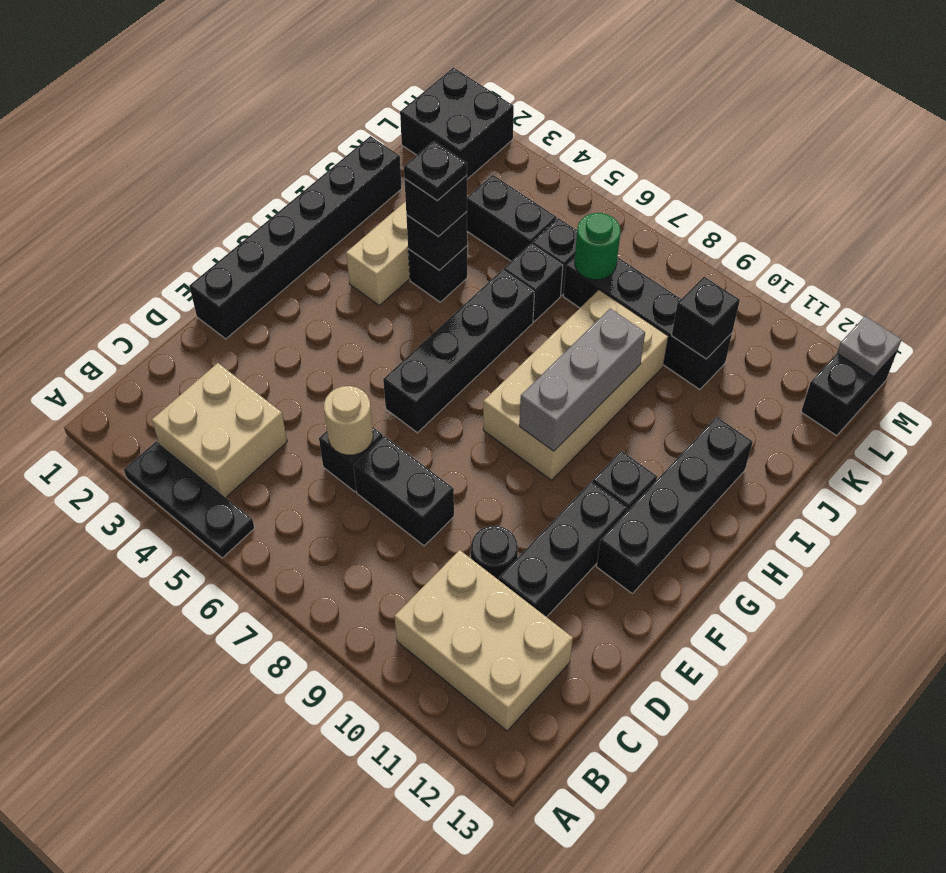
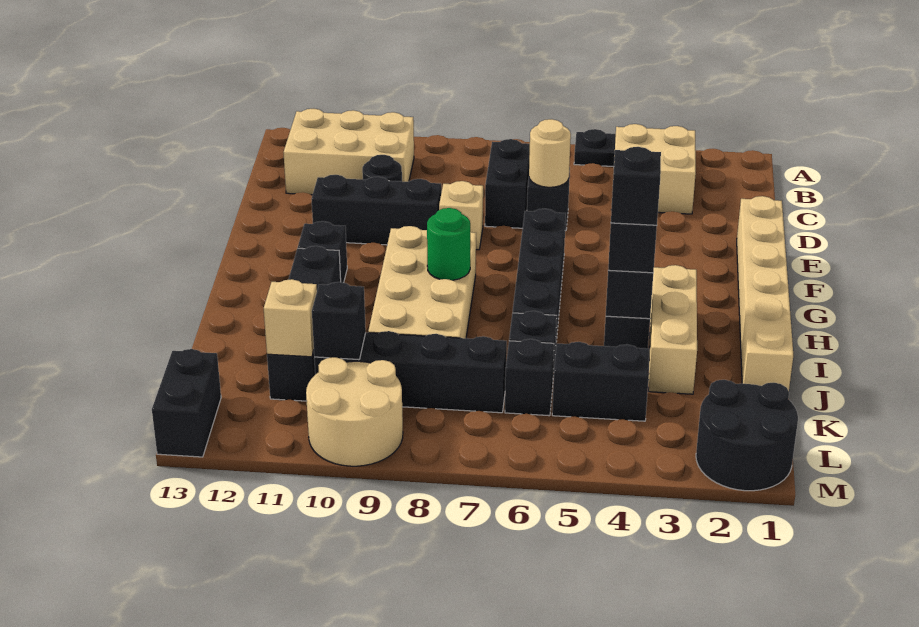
black brick D7:D8 level 1 -> black brick C7:D7 level 1
black brick D11:F11 level 1 -> black brick E9:E11 level 1
black brick E1:J1 level 1 -> tan brick E1:J1 level 1
none -> tan brick E8 level 1
black brick F12:I12 level 1 -> black brick H11:K11 level 1
grey brick G9:I9 level 2 -> none
black plate I4 level 4 -> black brick I4 level 4
green round brick K7 level 2 -> green round brick H8 level 2
none -> tan brick K11 level 2
black brick L1:M2 level 1 -> black round brick L1:M2 level 1
none -> tan round brick L9:M10 level 1
grey plate M13 level 2 -> none

